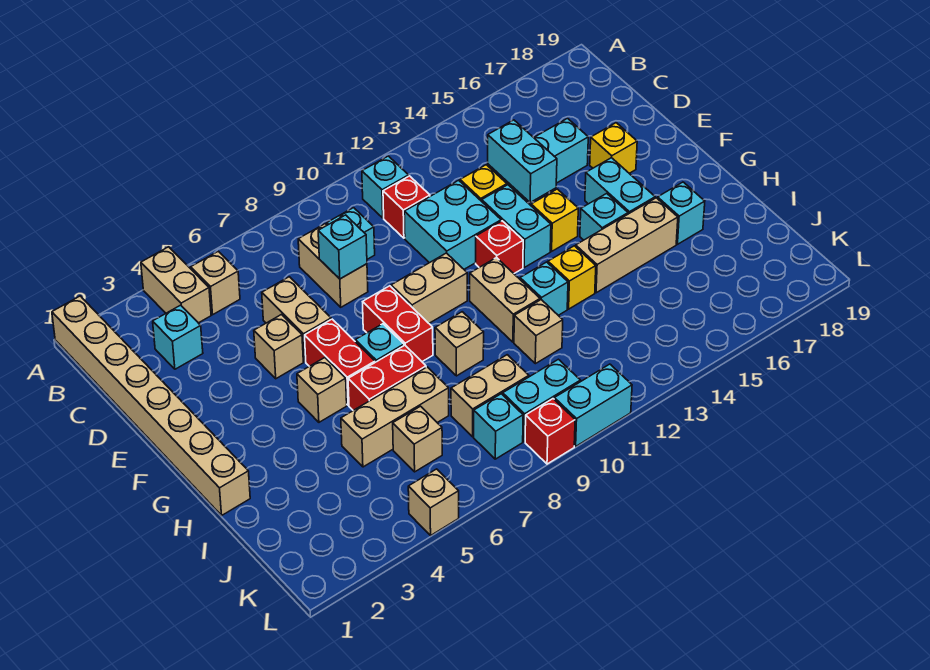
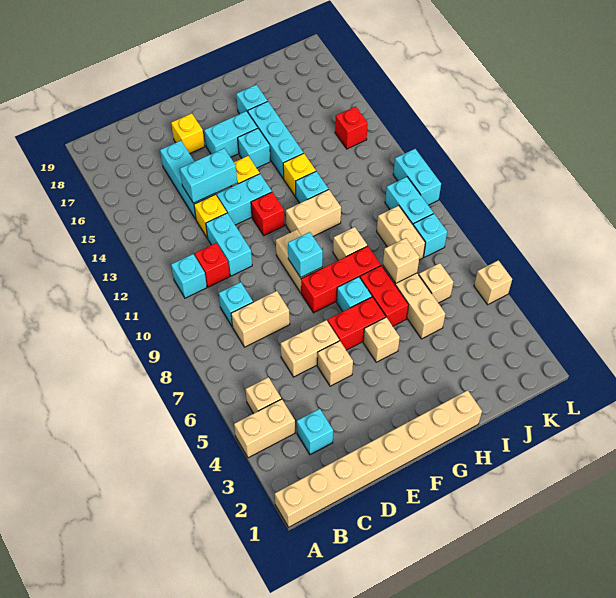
cyan brick D8 level 2 -> cyan brick F9 level 2
cyan brick D11:E12 level 1 -> cyan brick D11:D12 level 1
red brick F8:G8 level 1 -> red brick F8:H8 level 1
tan brick H14:H16 level 1 -> cyan brick H14:H16 level 1
tan brick I11 level 1 -> tan brick I7 level 2
red brick L9 level 1 -> red brick K14 level 1

